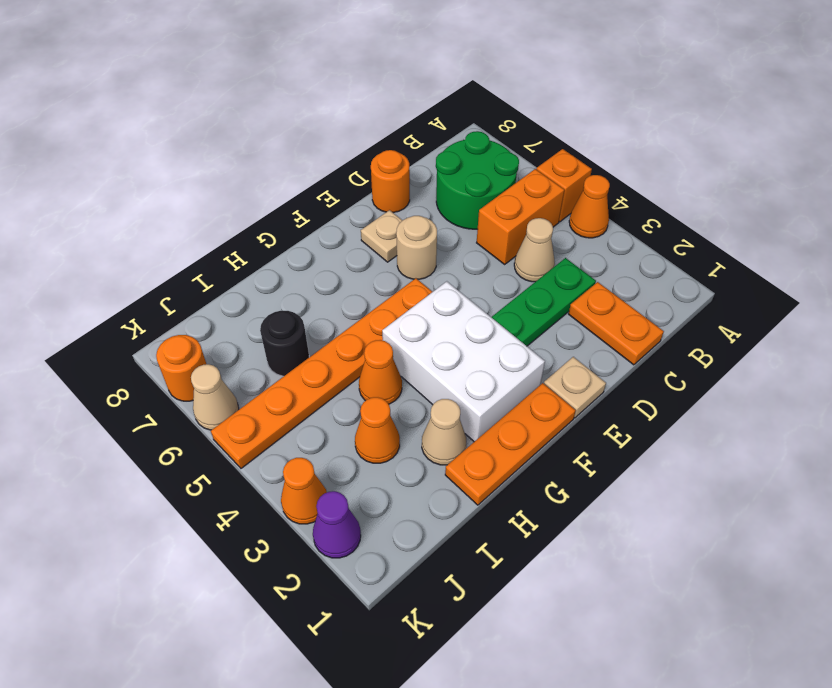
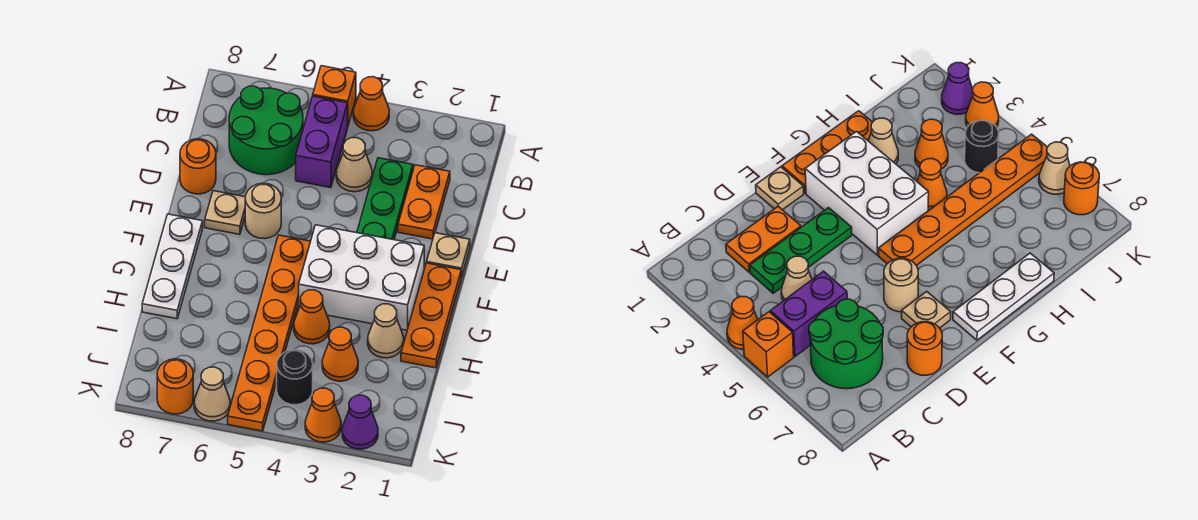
orange brick B5:C5 level 1 -> purple brick B5:C5 level 1
orange plate C1:C2 level 1 -> orange plate C2:D2 level 1
none -> white plate F8:H8 level 1
black round brick I6 level 1 -> black round brick J4 level 1

